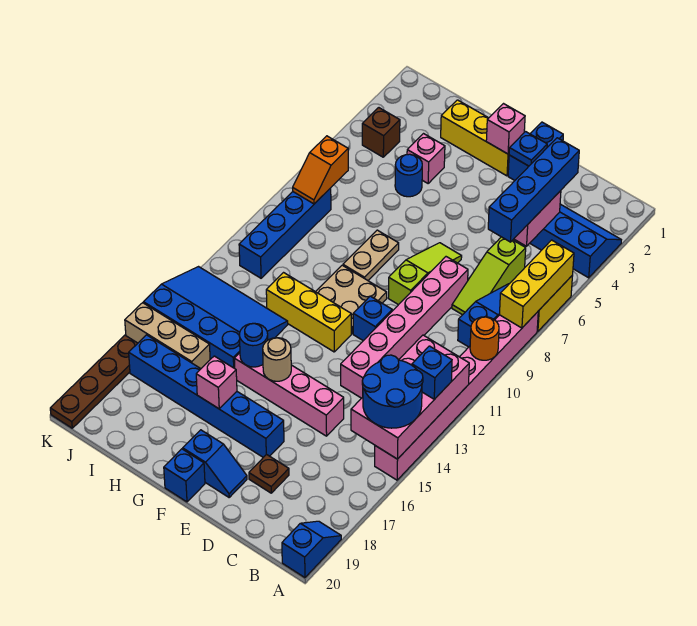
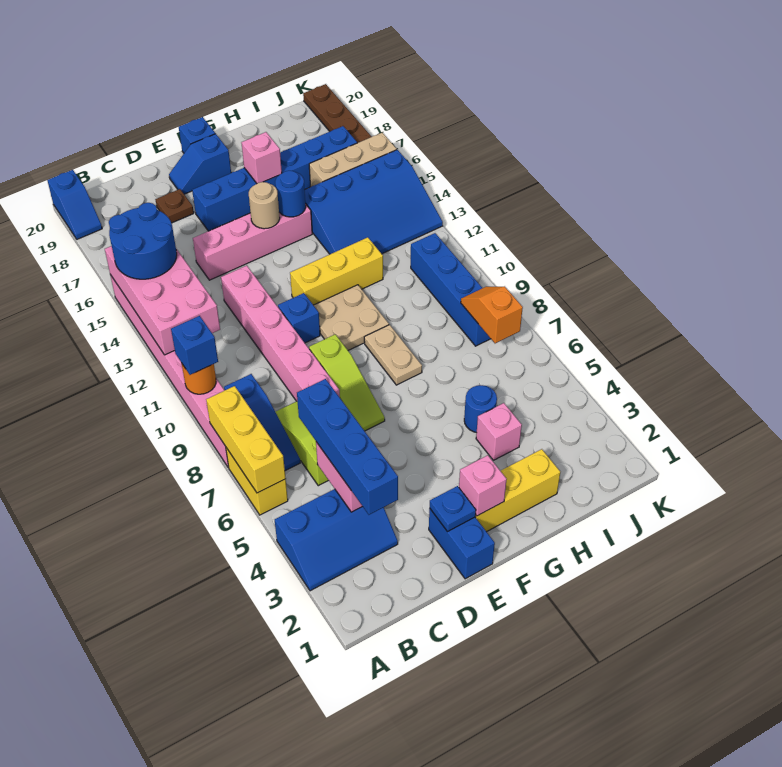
blue brick A13 level 3 -> blue brick A10 level 3
brown brick J4 level 1 -> none

